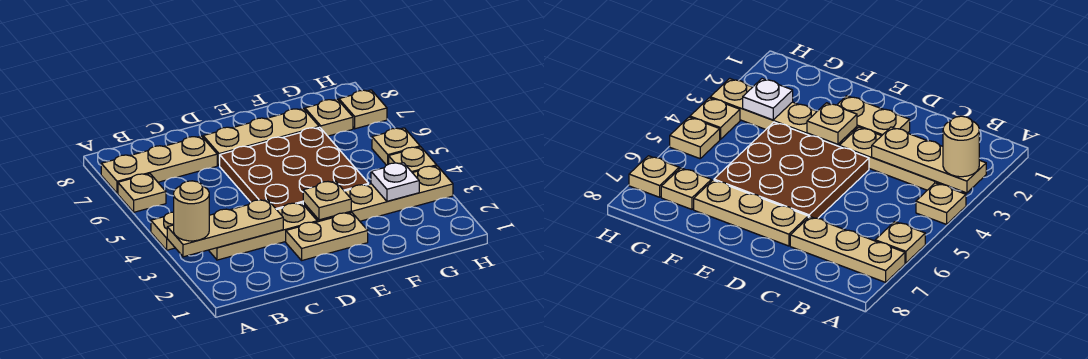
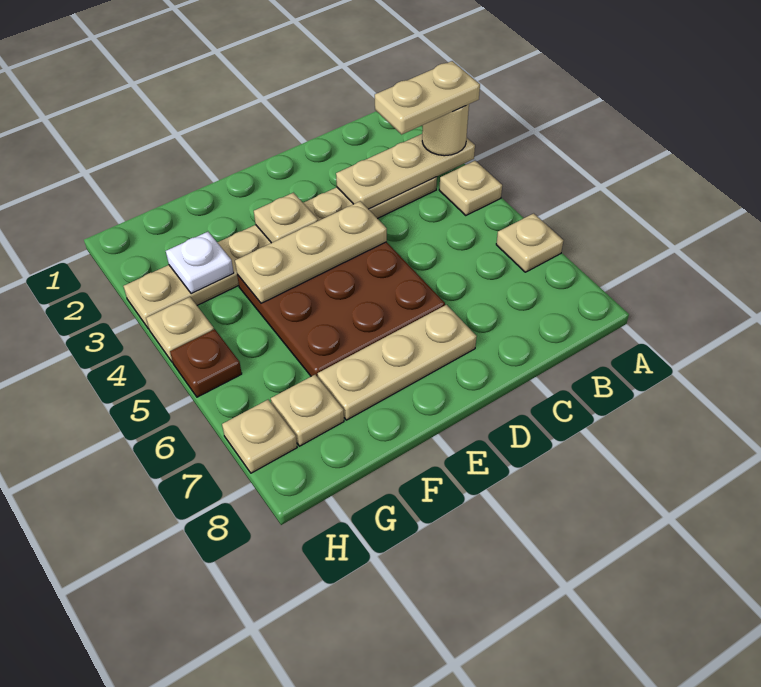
tan plate A7:C7 level 1 -> tan plate D4:F4 level 2
tan plate D2:E2 level 1 -> tan plate A3:B3 level 4
tan plate H5 level 1 -> brown plate H5 level 1

